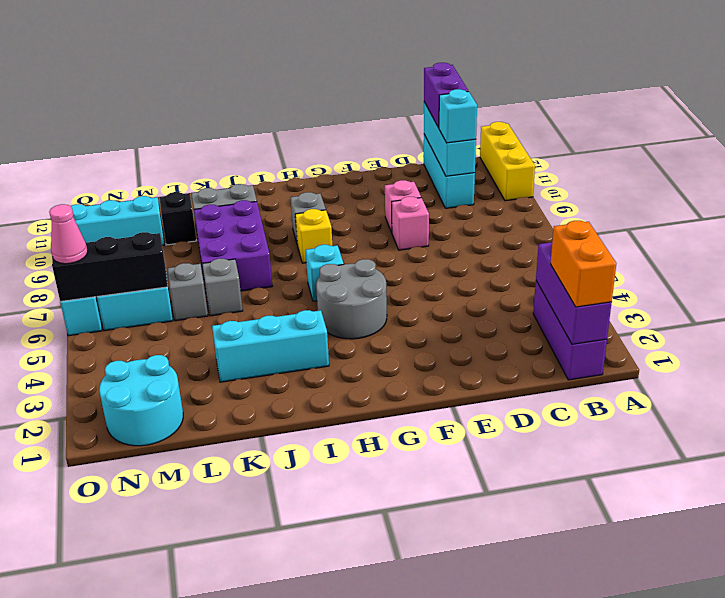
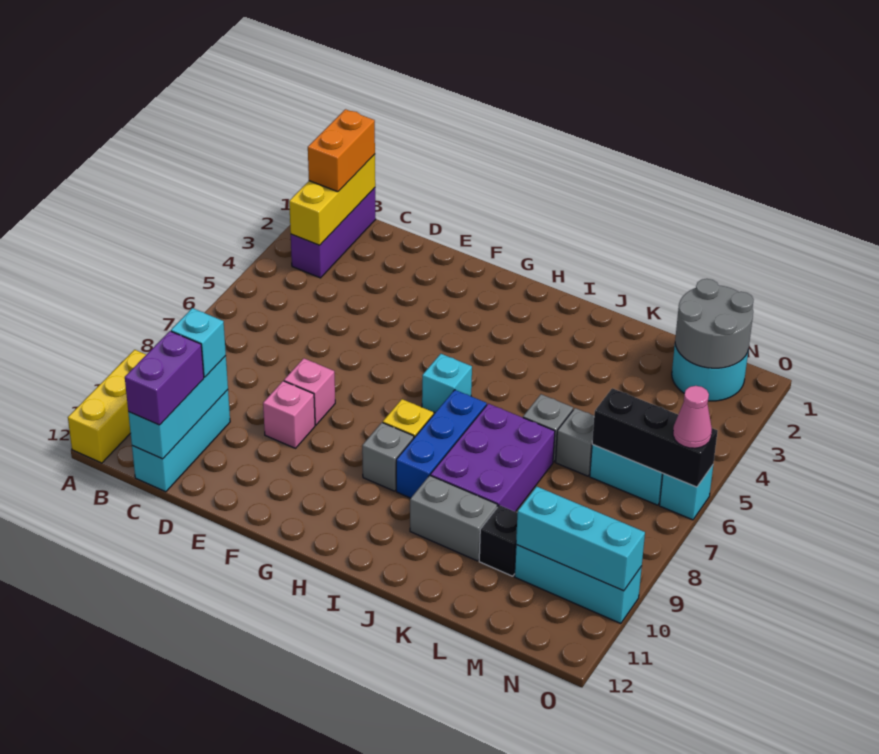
purple brick B1:B3 level 2 -> yellow brick B1:B3 level 2
grey round brick G4:H5 level 1 -> grey round brick M1:N2 level 2
cyan brick I3:K3 level 1 -> cyan brick M10:O10 level 2
none -> blue brick I7:I9 level 1

